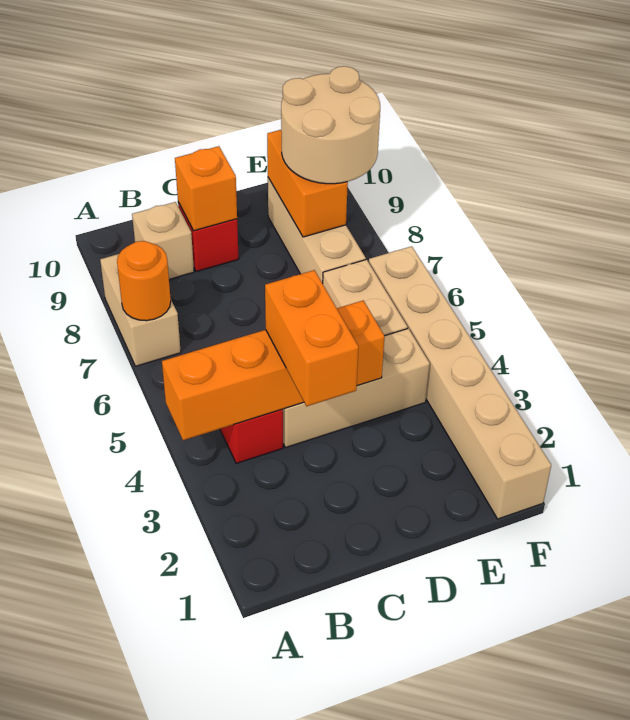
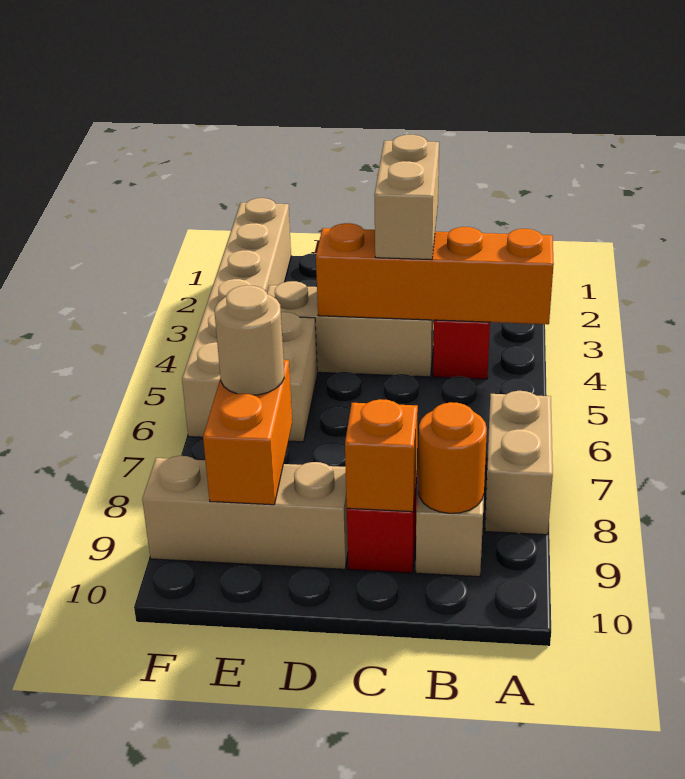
orange round brick A7 level 2 -> orange round brick B9 level 2
orange brick C3:C4 level 3 -> tan brick C3:C4 level 3
tan brick E7:E9 level 1 -> tan brick D9:F9 level 1
tan round brick E8:F9 level 3 -> tan round brick E8 level 3

